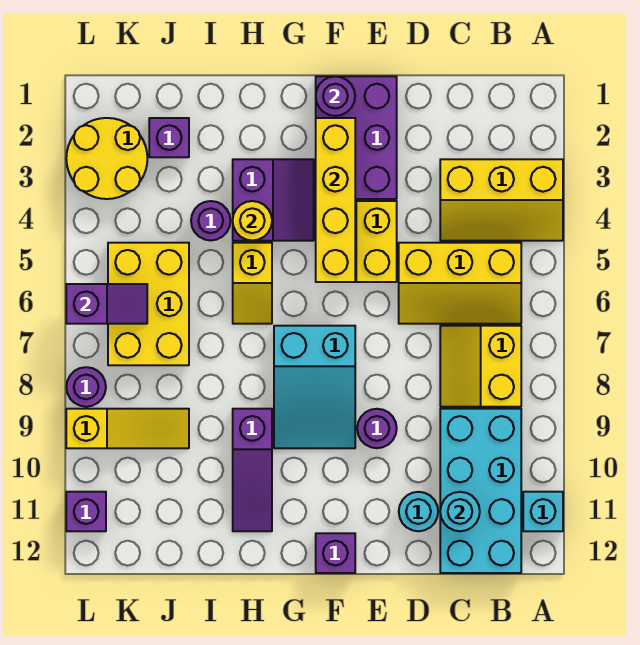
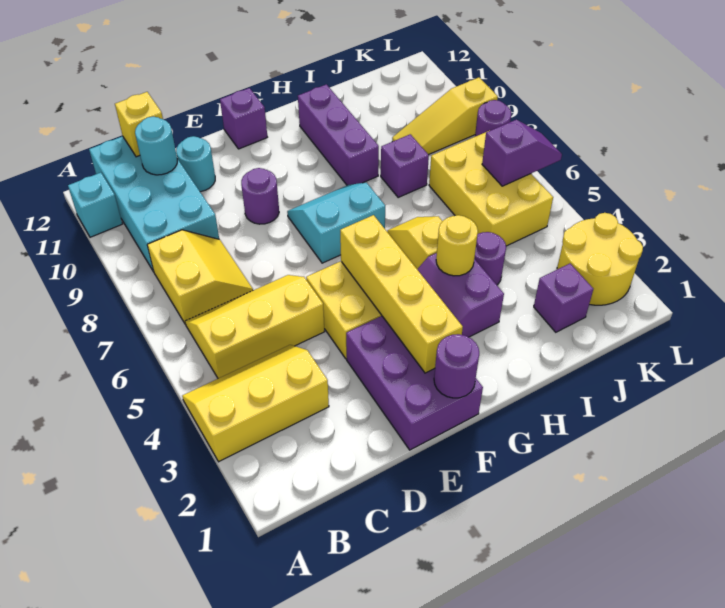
none -> yellow brick C12 level 2
cyan slope F7:G9 level 1 top 7 -> cyan slope F7:G8 level 1 top 7
purple slope H9:H11 level 1 top 9 -> purple brick H9:H11 level 1
purple slope K6:L6 level 2 top L -> purple slope K6:L6 level 2 top K
purple brick L11 level 1 -> purple brick I8 level 1

